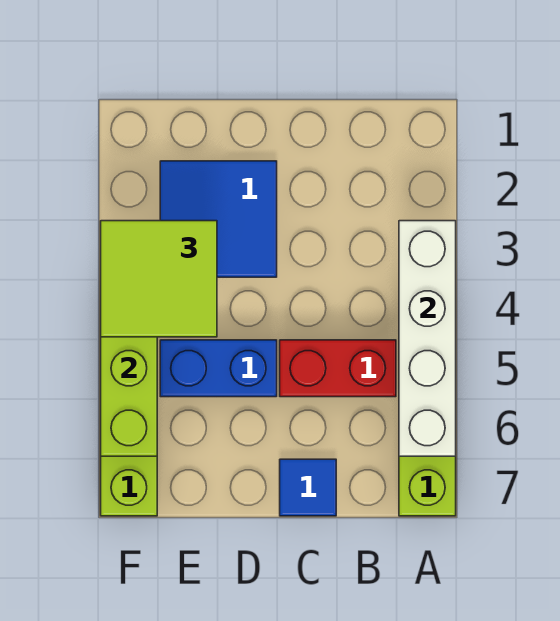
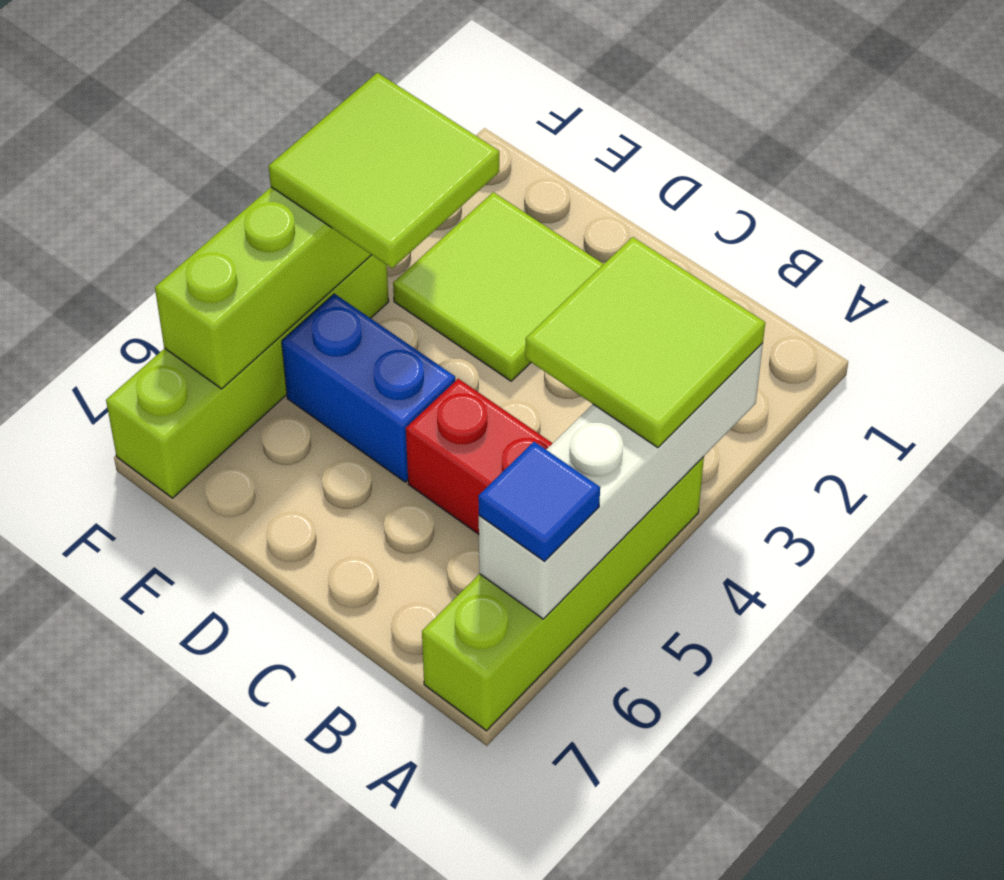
none -> lime tile A3:B4 level 3
blue tile C7 level 1 -> blue tile A6 level 3
blue tile D2:E3 level 1 -> lime tile D2:E3 level 1

